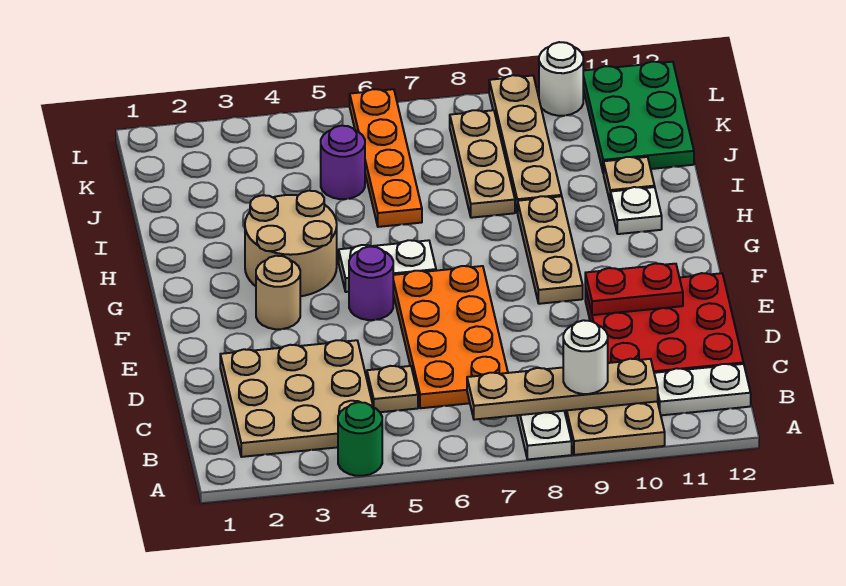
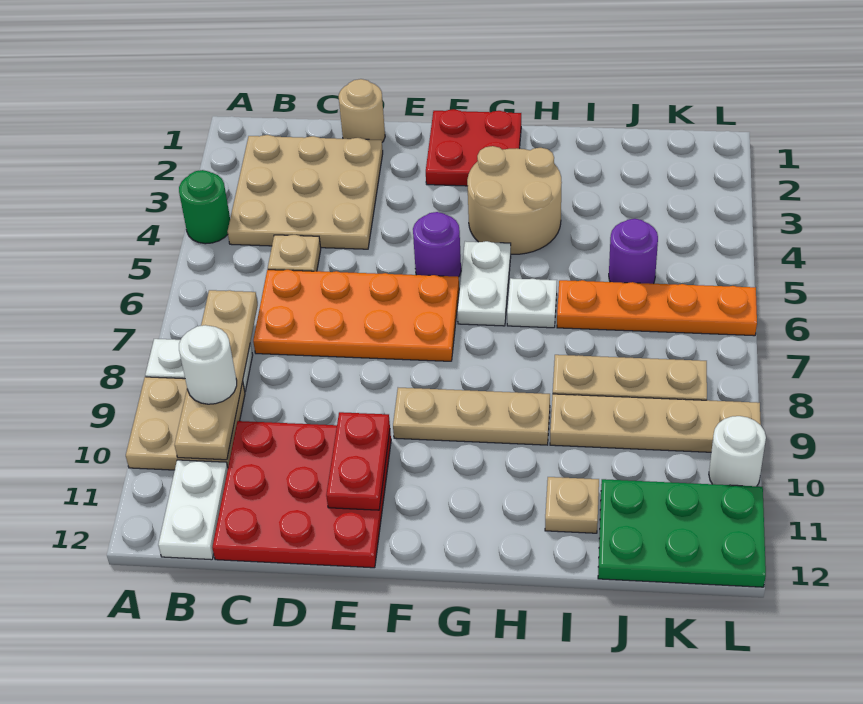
none -> red plate F1:G2 level 1
tan round brick F3 level 1 -> tan round brick D1 level 1
white plate H11 level 1 -> white plate H6 level 1

